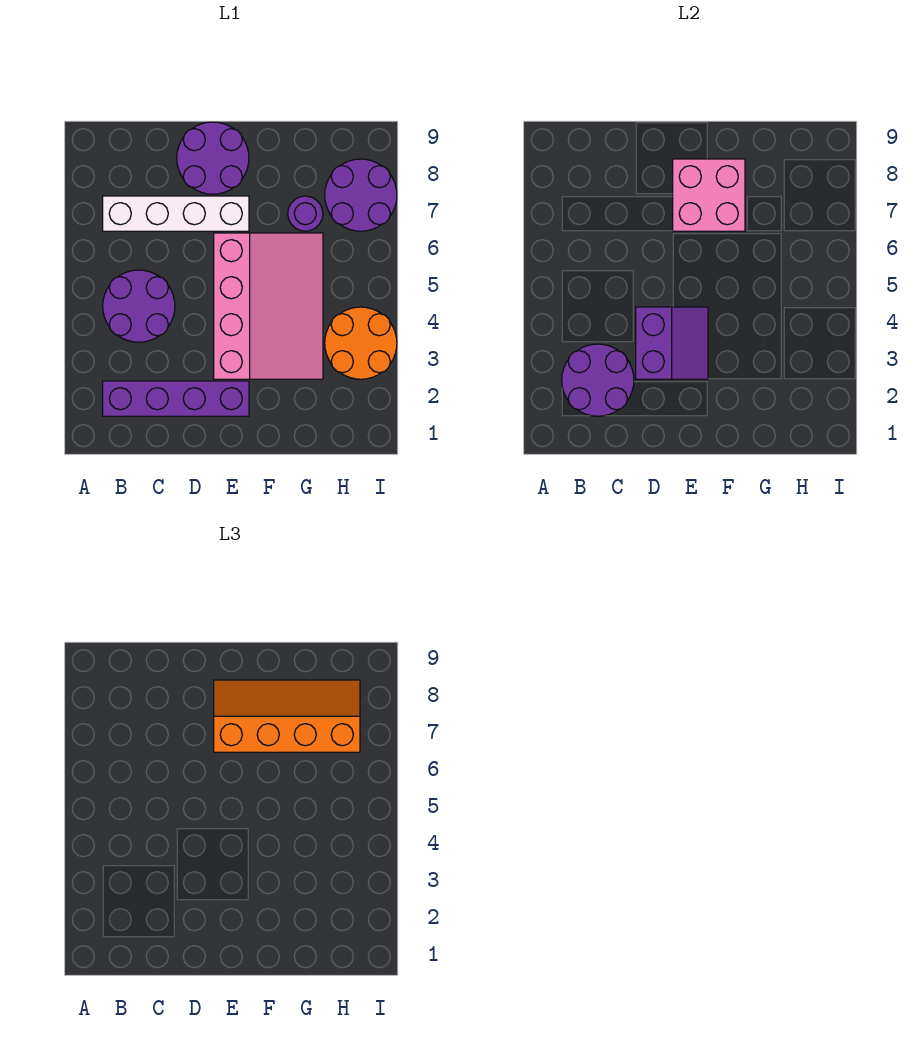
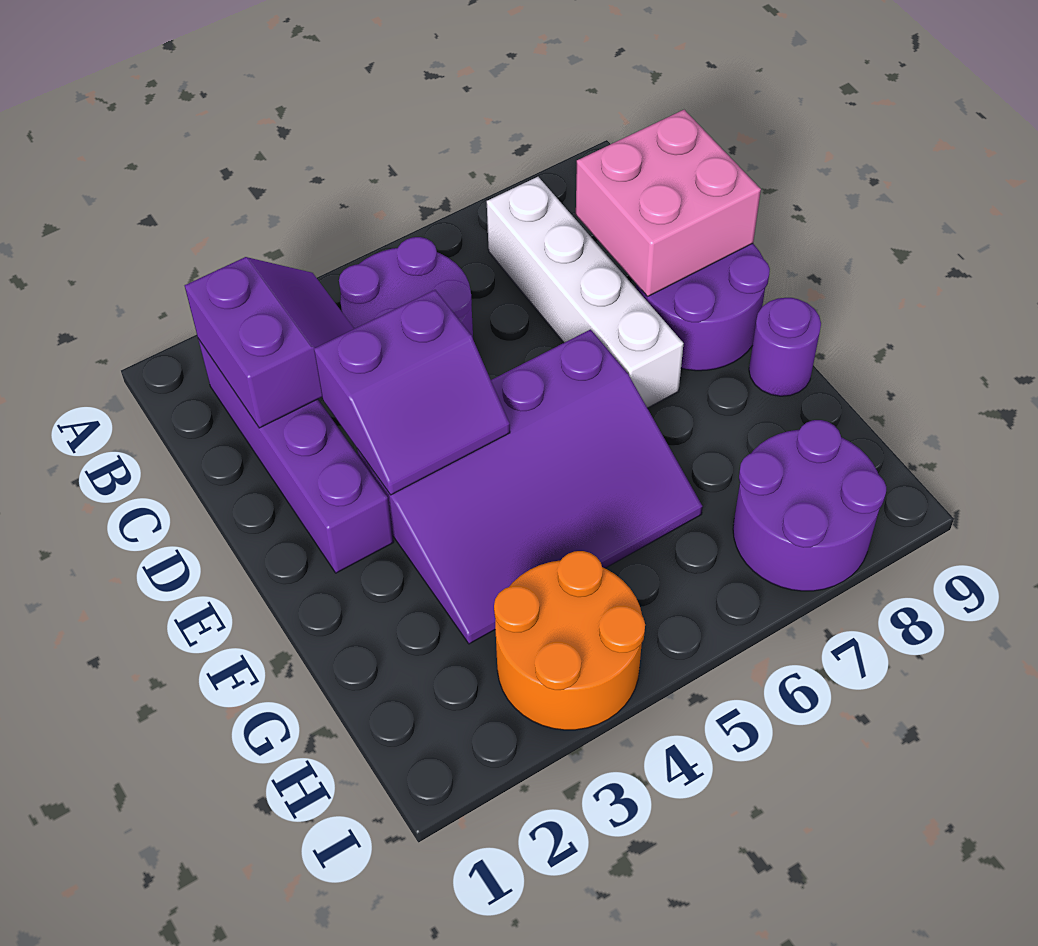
purple round brick B2:C3 level 2 -> purple slope B2:C3 level 2 top 2
pink slope E3:G6 level 1 top E -> purple slope E3:G6 level 1 top E
pink brick E7:F8 level 2 -> pink brick C8:D9 level 2
orange slope E7:H8 level 3 top 7 -> none
purple round brick G7 level 1 -> purple round brick F9 level 1

